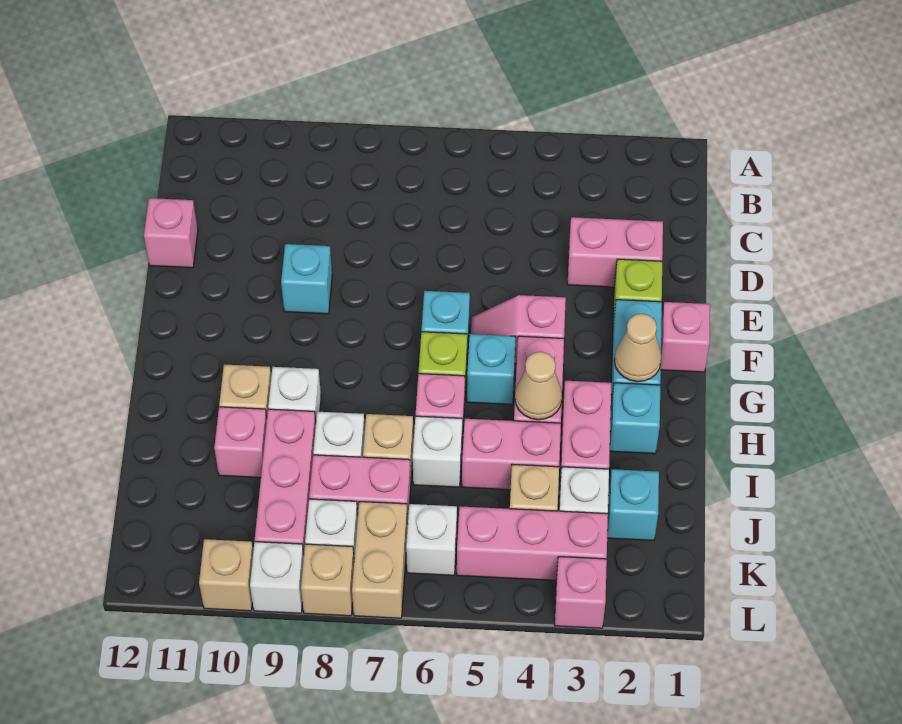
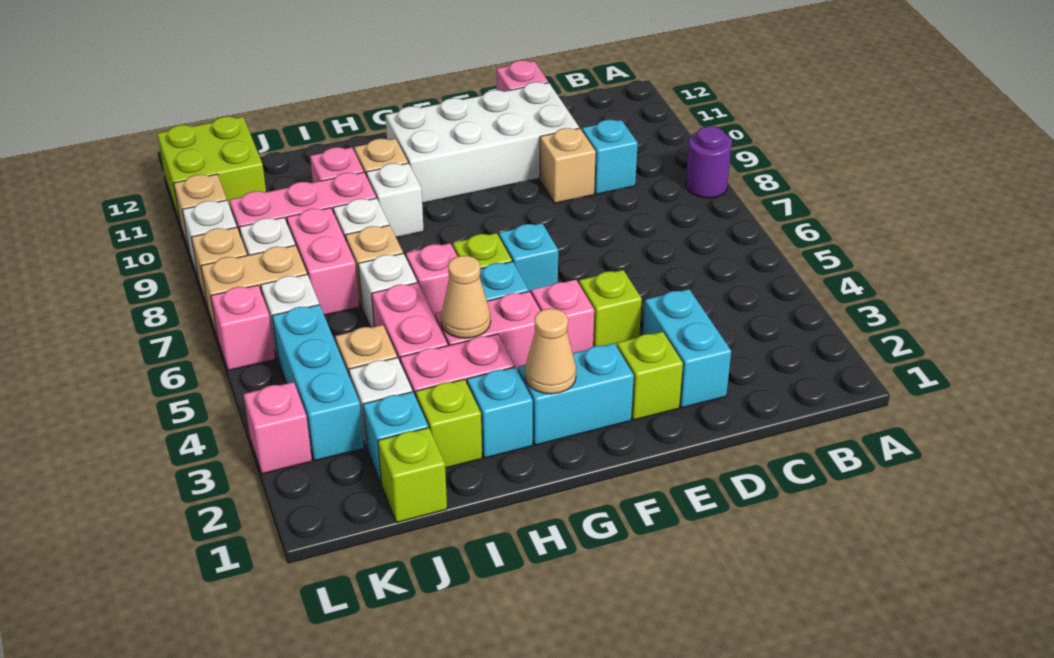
none -> purple round brick A8 level 1
pink brick D2:D3 level 1 -> cyan brick D2:D3 level 1
none -> tan brick D9 level 1
none -> white brick D10:G11 level 1
none -> lime brick E4 level 1
cyan brick E9 level 1 -> cyan brick C9 level 1
pink brick F1 level 1 -> pink brick L6 level 1
none -> lime brick I2 level 1
none -> lime brick J1 level 1
pink brick K3:K5 level 1 -> cyan brick K3:K5 level 1
none -> lime brick K11:L12 level 1

